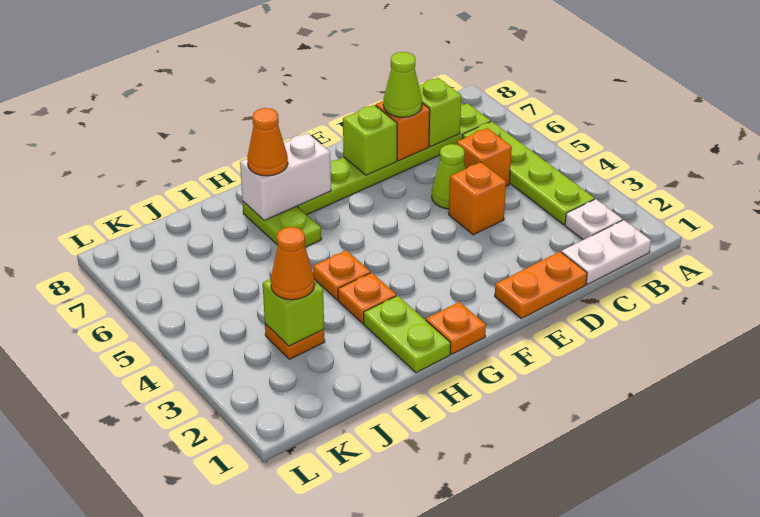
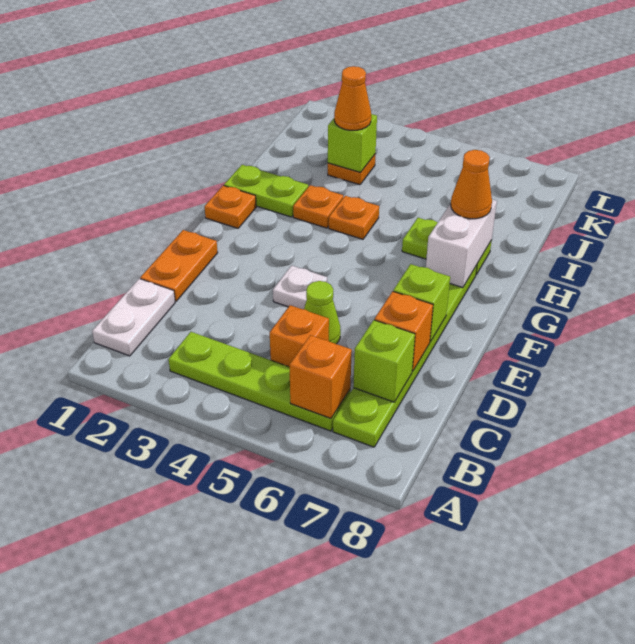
white plate B2 level 1 -> white plate E4 level 1
orange brick D4 level 1 -> orange brick B6 level 2
lime cone D7 level 3 -> none

